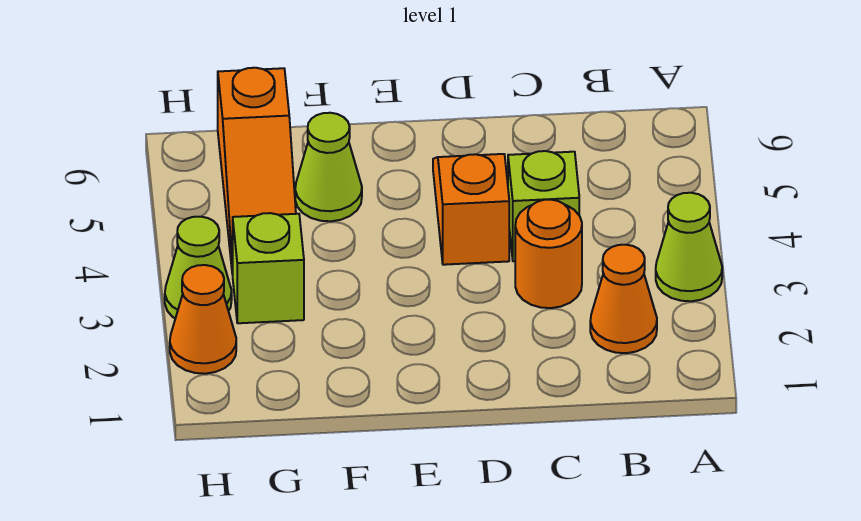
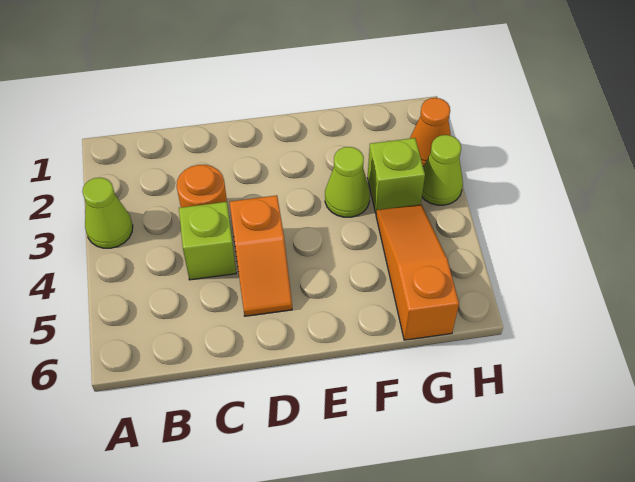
orange cone B2 level 1 -> none
lime cone F5 level 1 -> lime cone F3 level 1

